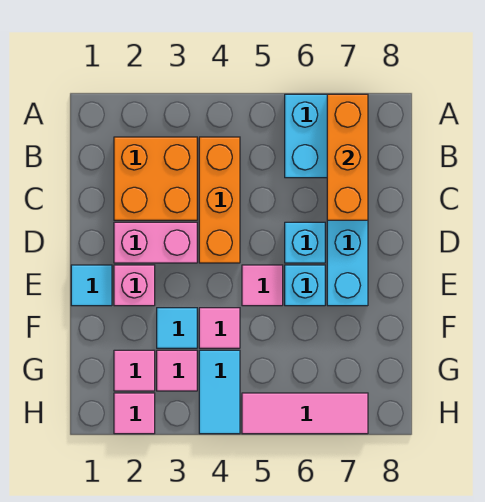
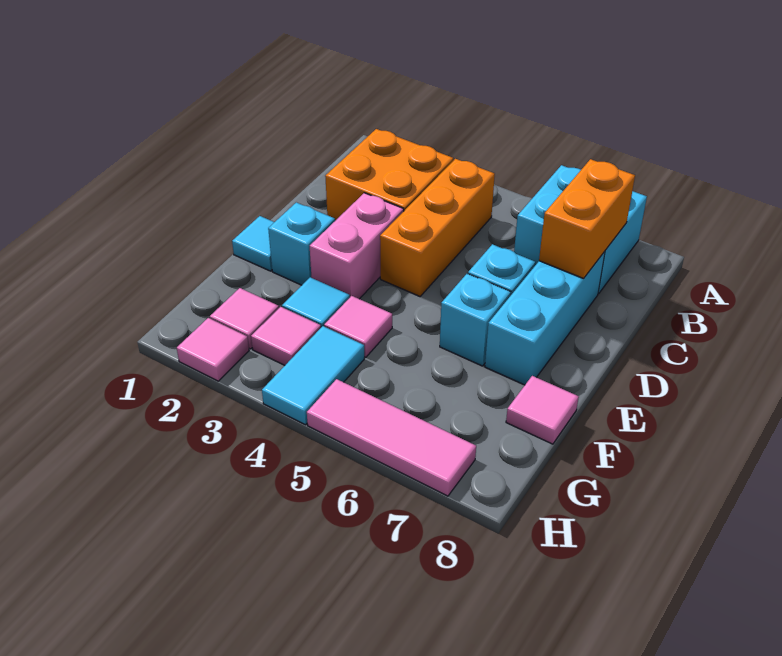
orange brick A7:C7 level 2 -> orange brick B7:C7 level 2
pink brick D2:D3 level 1 -> pink brick D3:E3 level 1
pink brick E2 level 1 -> cyan brick E2 level 1
pink tile E5 level 1 -> pink tile F8 level 1

